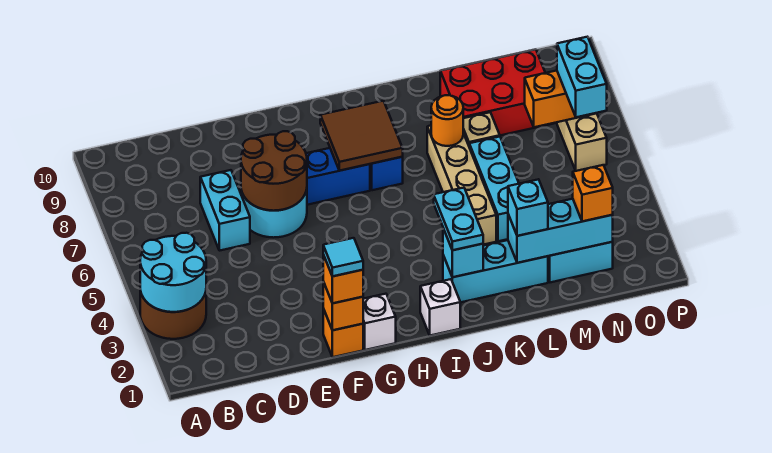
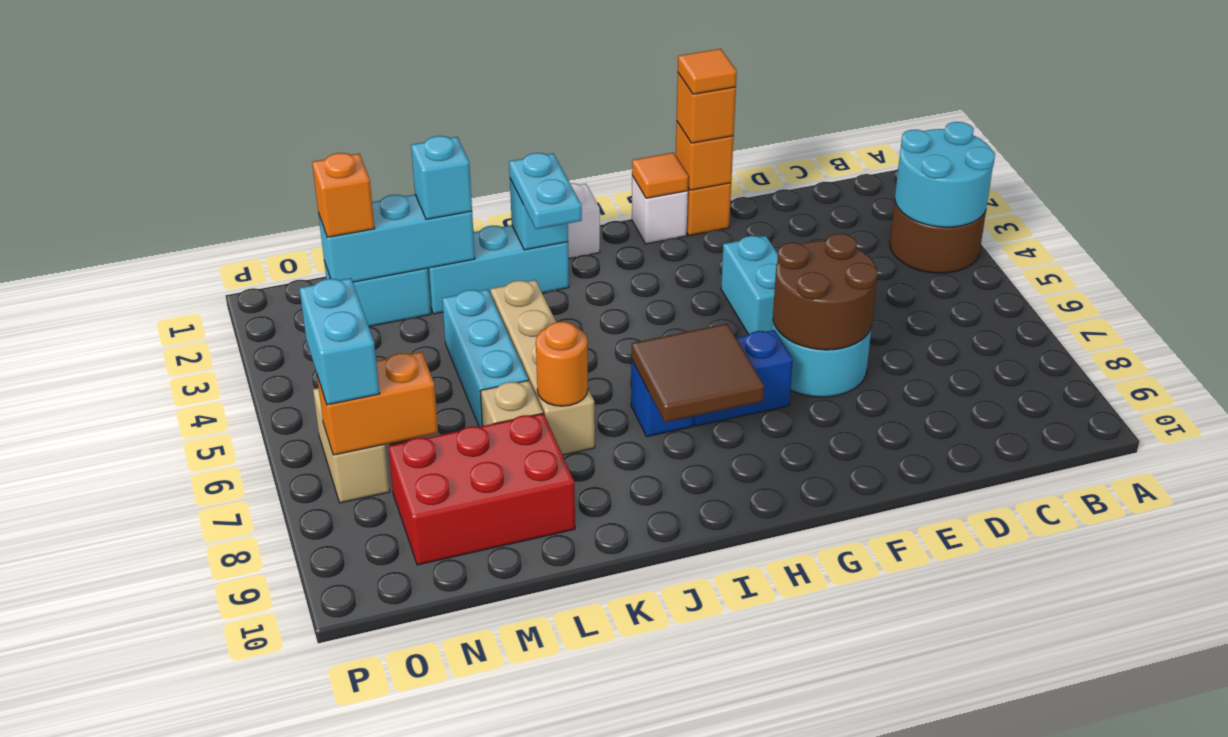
cyan brick D6:D7 level 1 -> cyan brick F4:F5 level 1
cyan tile F1 level 4 -> orange tile F1 level 4
none -> orange tile G1 level 2

